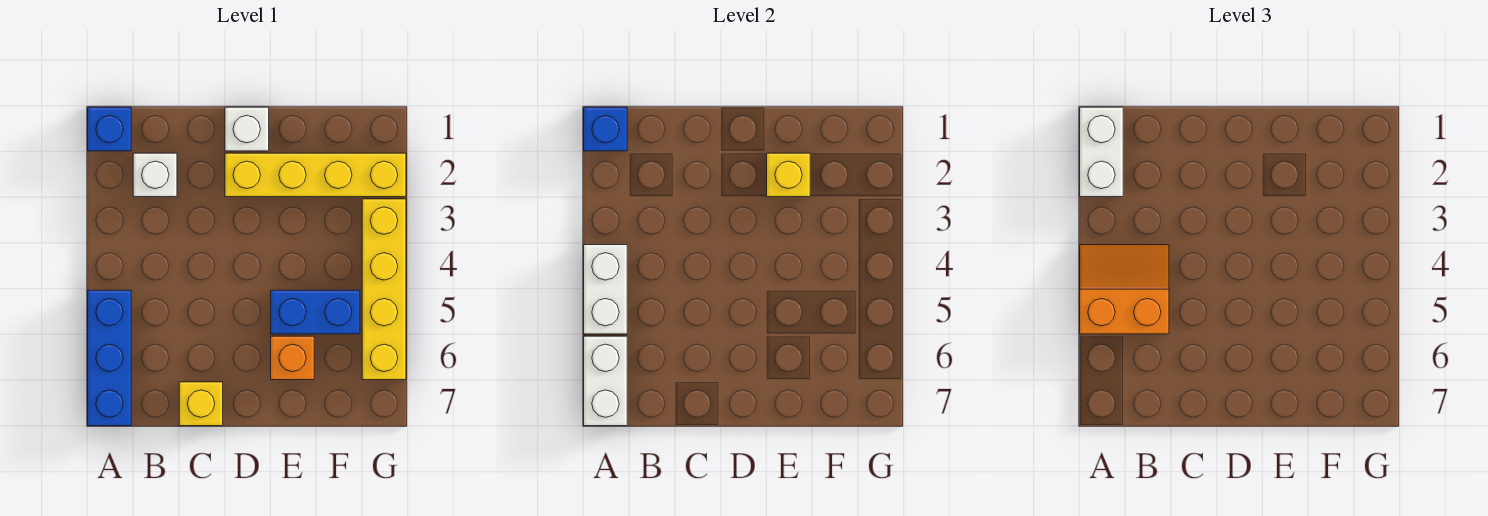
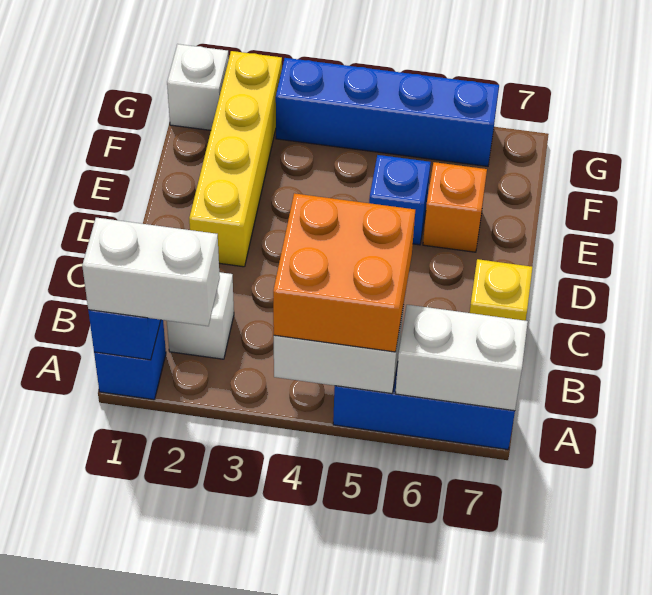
orange slope A4:B5 level 3 top 5 -> orange brick A4:B5 level 3
white brick D1 level 1 -> white brick G1 level 1
yellow brick E2 level 2 -> none
blue brick E5:F5 level 1 -> blue brick E5 level 1
yellow brick G3:G6 level 1 -> blue brick G3:G6 level 1

